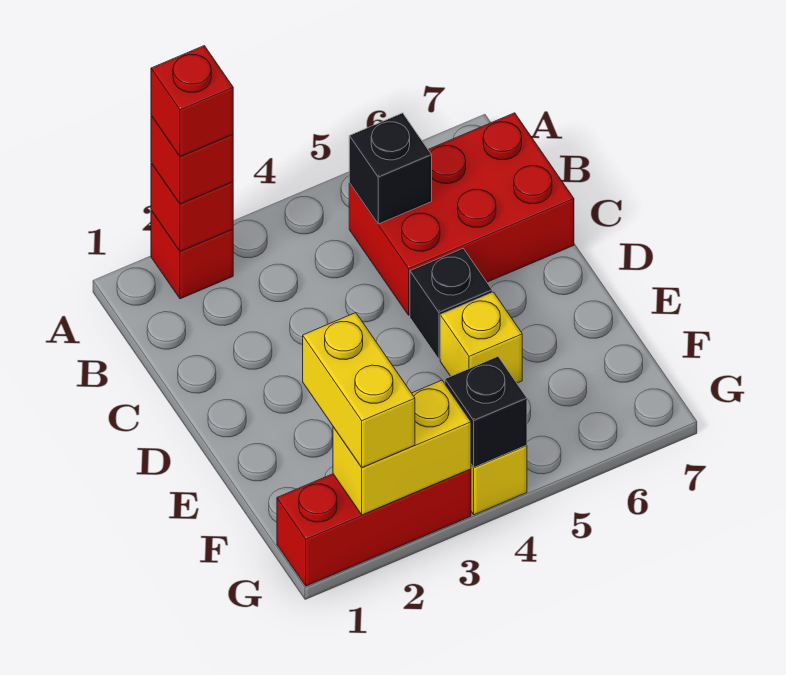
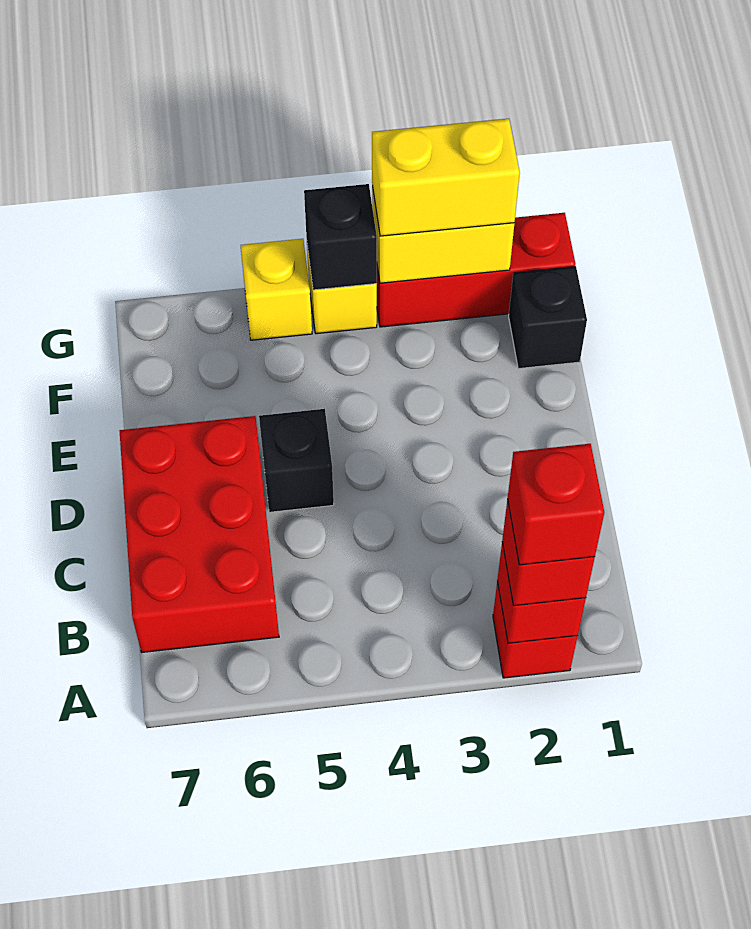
red brick B5:C7 level 1 -> red brick B6:D7 level 1
black brick B5 level 2 -> black brick F1 level 1
yellow brick E5 level 1 -> yellow brick G5 level 1
yellow brick F2:G2 level 3 -> yellow brick G2:G3 level 3

